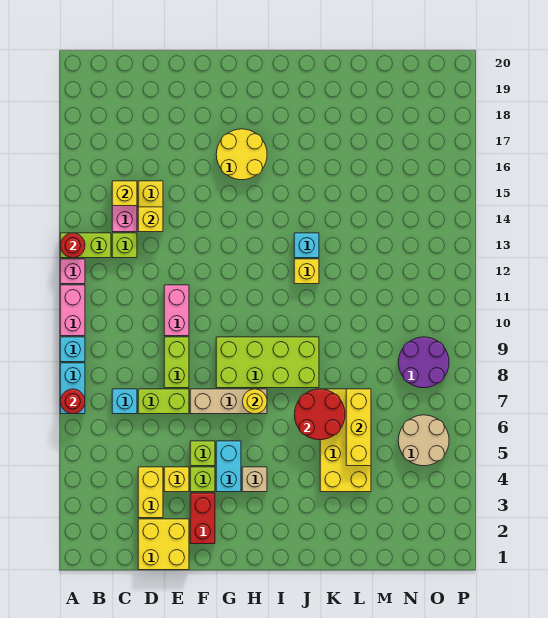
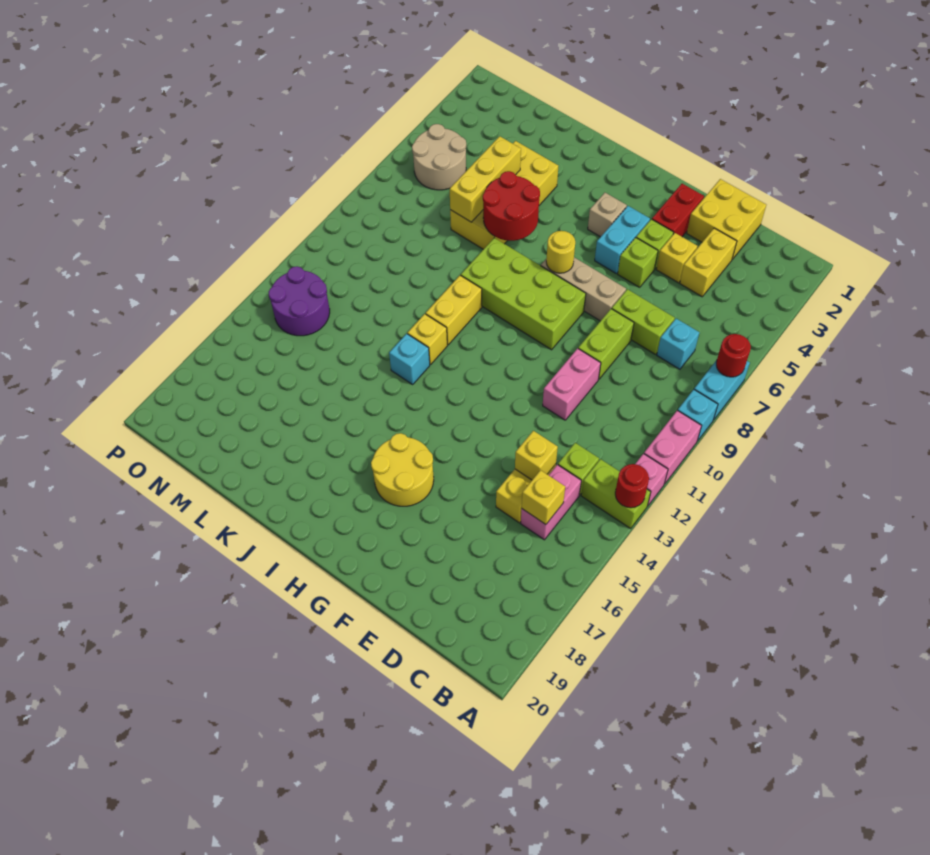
none -> yellow brick J10:J11 level 1
purple round brick N8:O9 level 1 -> purple round brick N13:O14 level 1

